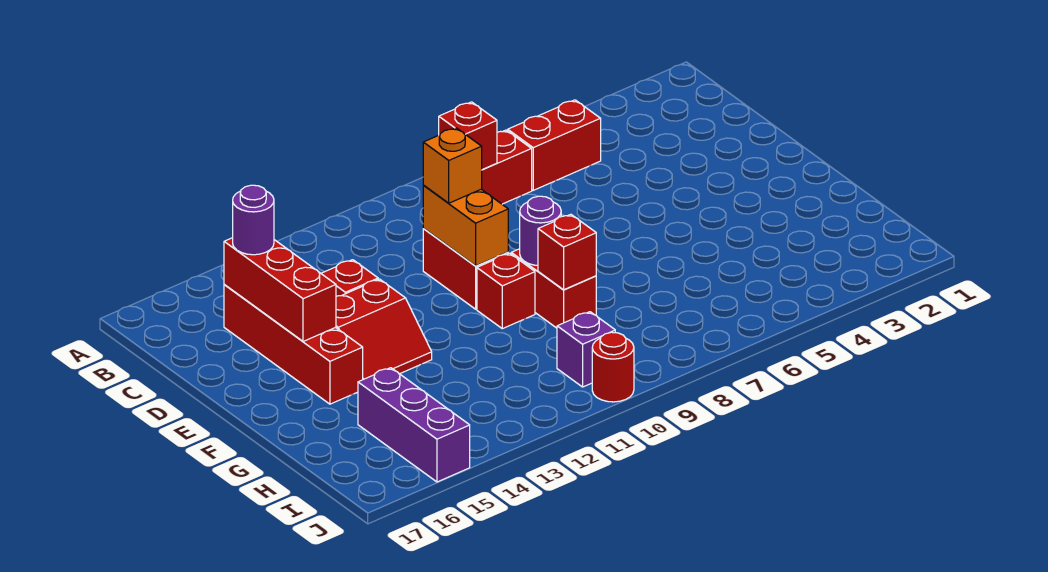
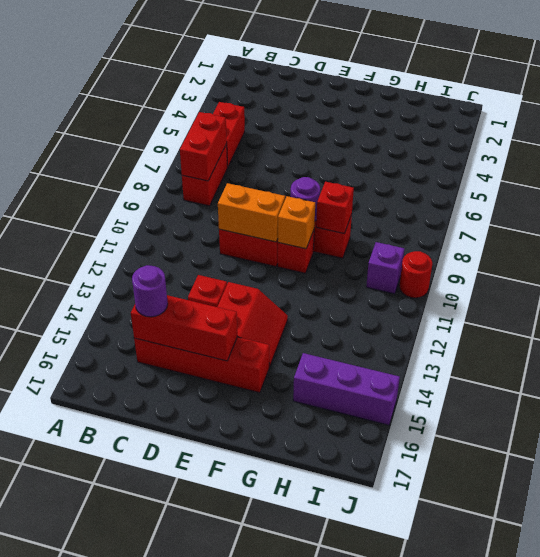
red brick B8 level 2 -> red brick B7:B8 level 2
orange brick D10 level 3 -> orange brick F10 level 2

